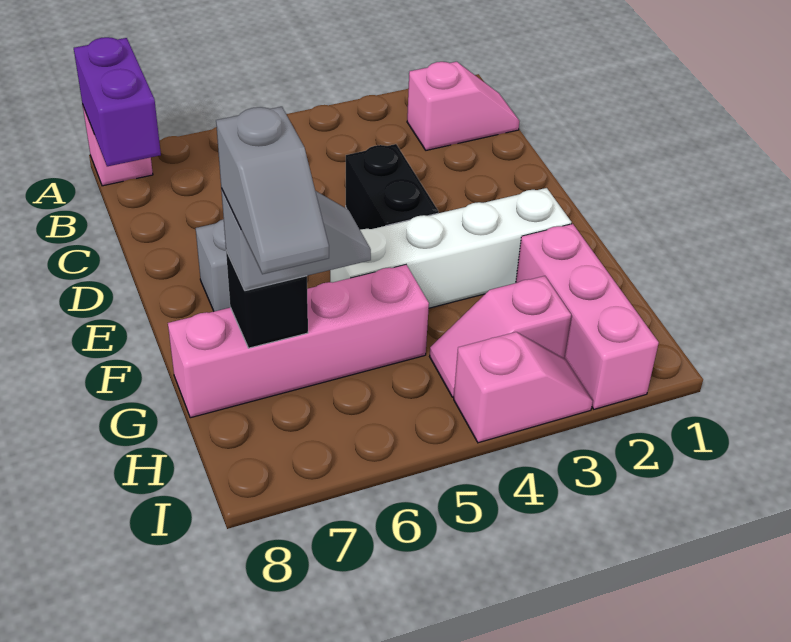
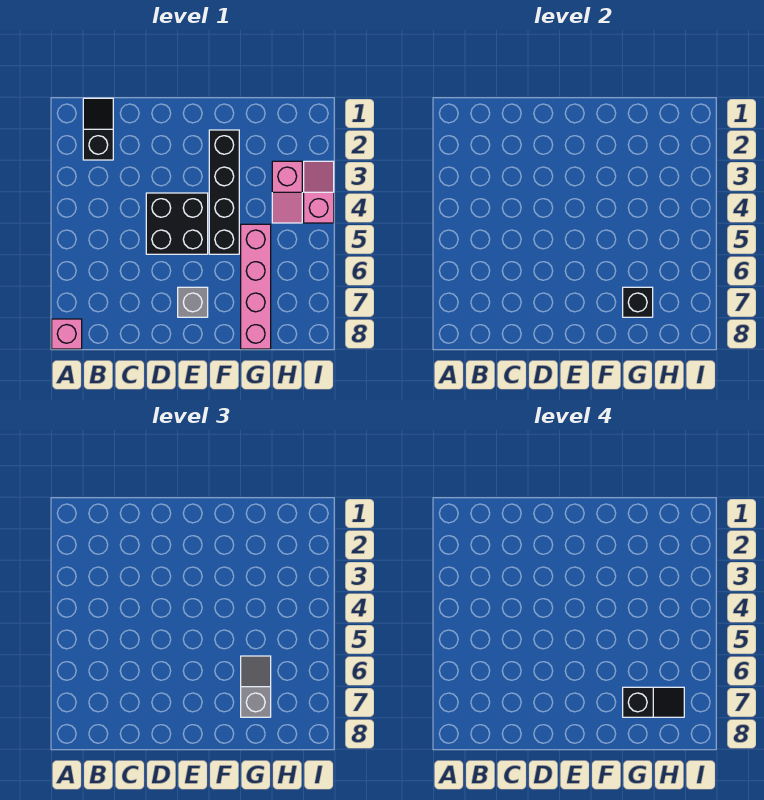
purple brick A8:B8 level 2 -> none
pink slope B1:B2 level 1 top 2 -> black slope B1:B2 level 1 top 2
black brick D4:E4 level 1 -> black brick D4:E5 level 1
white brick F2:F5 level 1 -> black brick F2:F5 level 1
pink brick G2:I2 level 1 -> none
grey slope G7:H7 level 4 top G -> black slope G7:H7 level 4 top G

